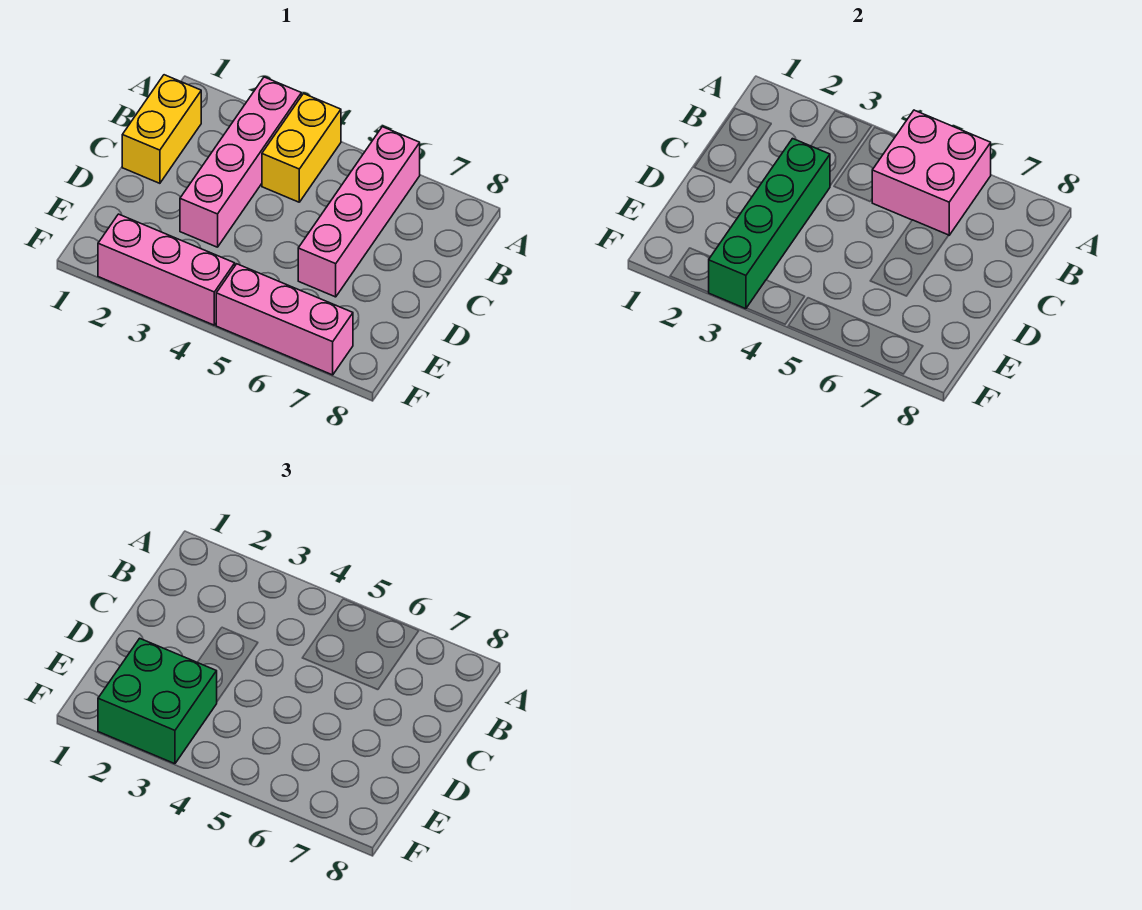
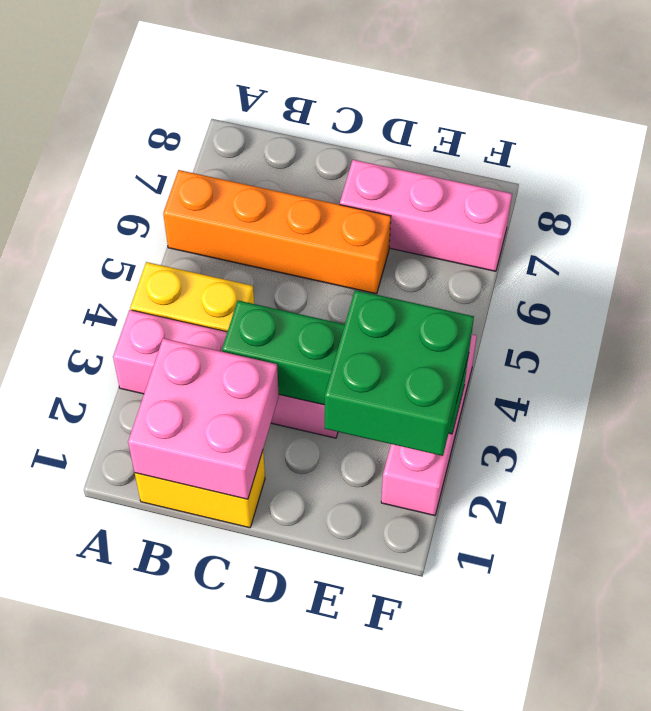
pink brick A5:B6 level 2 -> pink brick B1:C2 level 2
pink brick A6:D6 level 1 -> orange brick A6:D6 level 1
pink brick F5:F7 level 1 -> pink brick D7:F7 level 1

